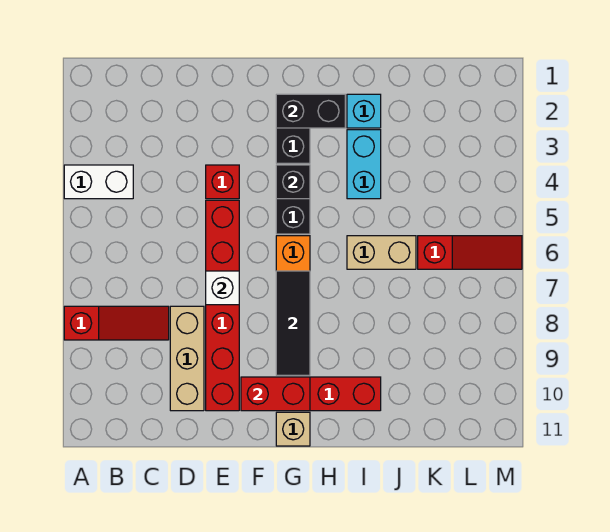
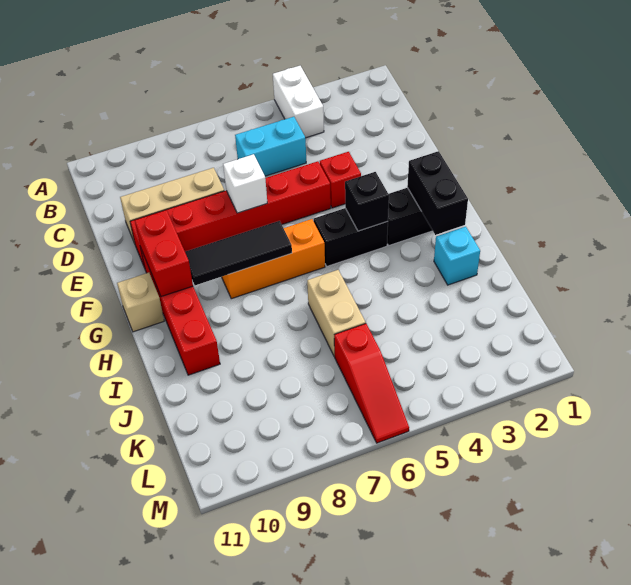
red slope A8:C8 level 1 top A -> none
cyan brick I3:I4 level 1 -> cyan brick C5:C6 level 1

